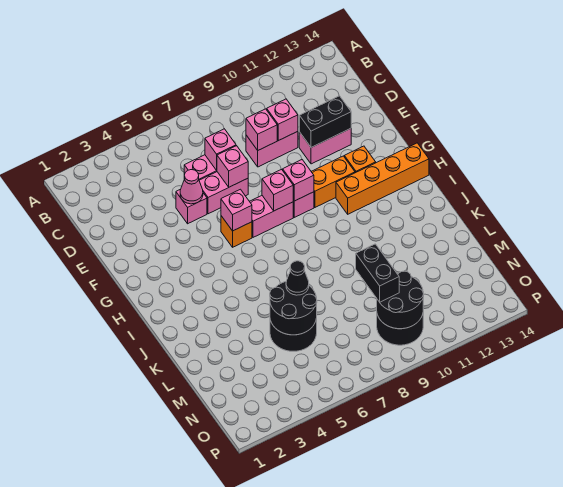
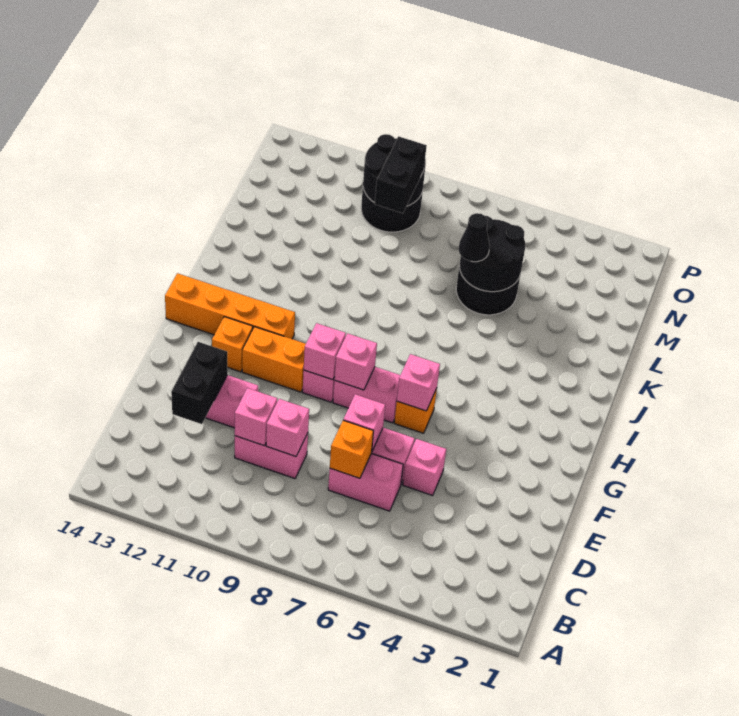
pink brick D7 level 2 -> orange brick D7 level 2
pink cone E5 level 2 -> none
black brick E11:E12 level 2 -> black brick D12:E12 level 2

